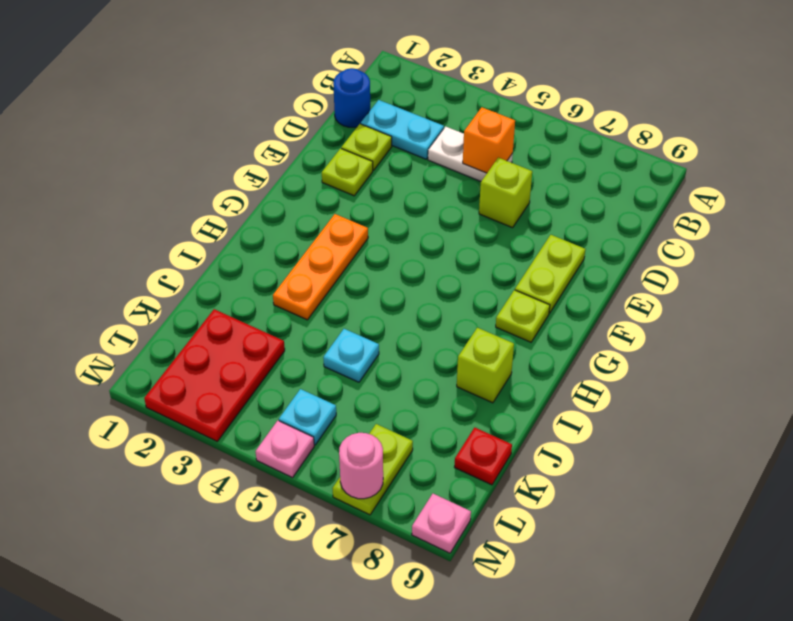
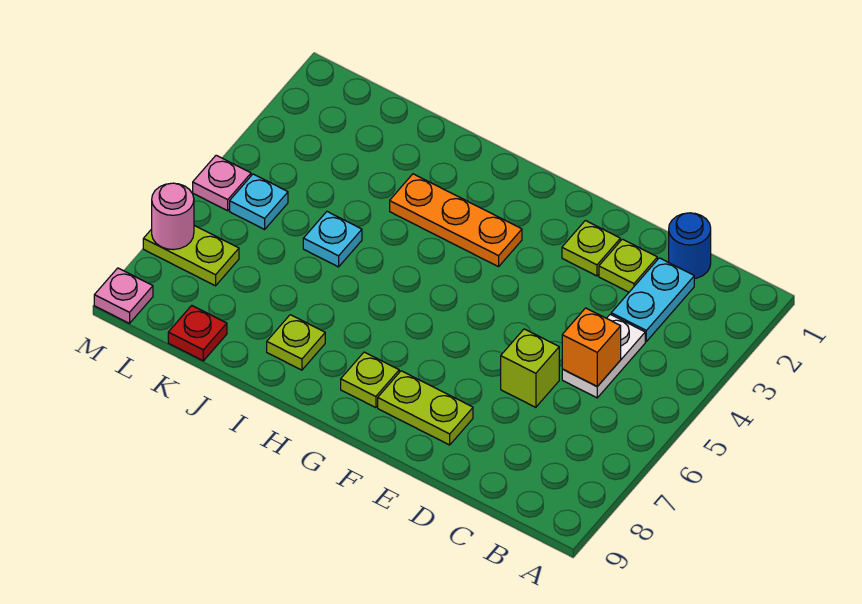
lime brick I8 level 1 -> lime plate I8 level 1
red plate K2:M3 level 1 -> none

